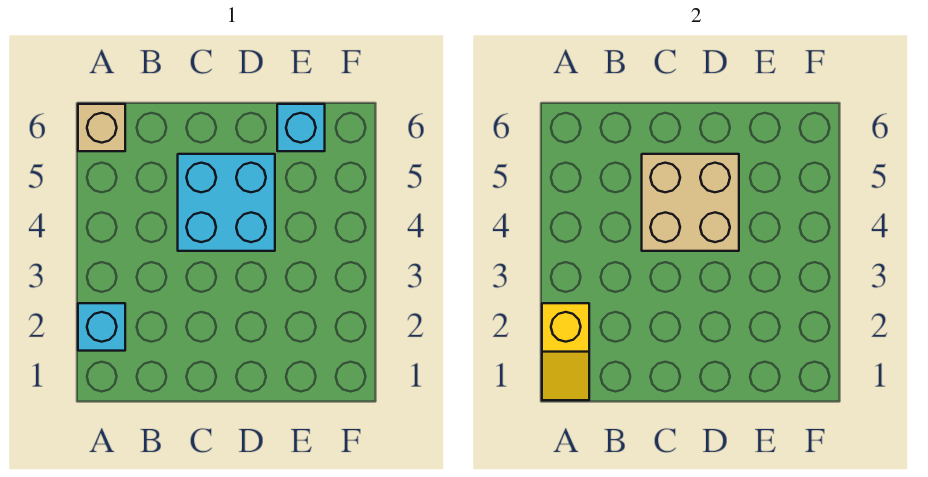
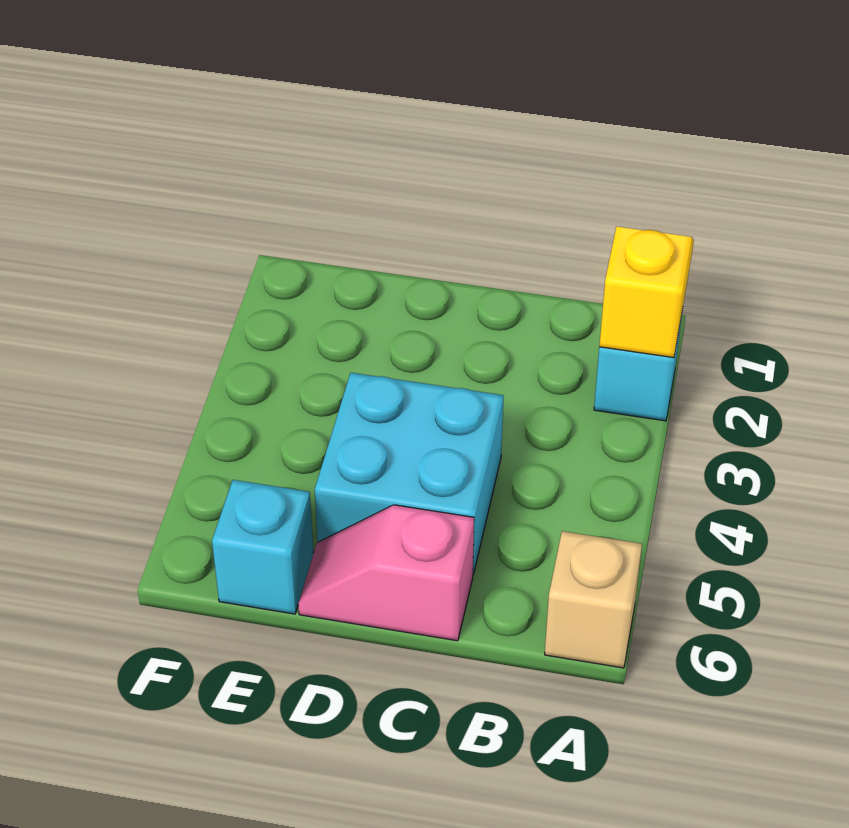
tan brick C4:D5 level 2 -> none
none -> pink slope C6:D6 level 1 top C

